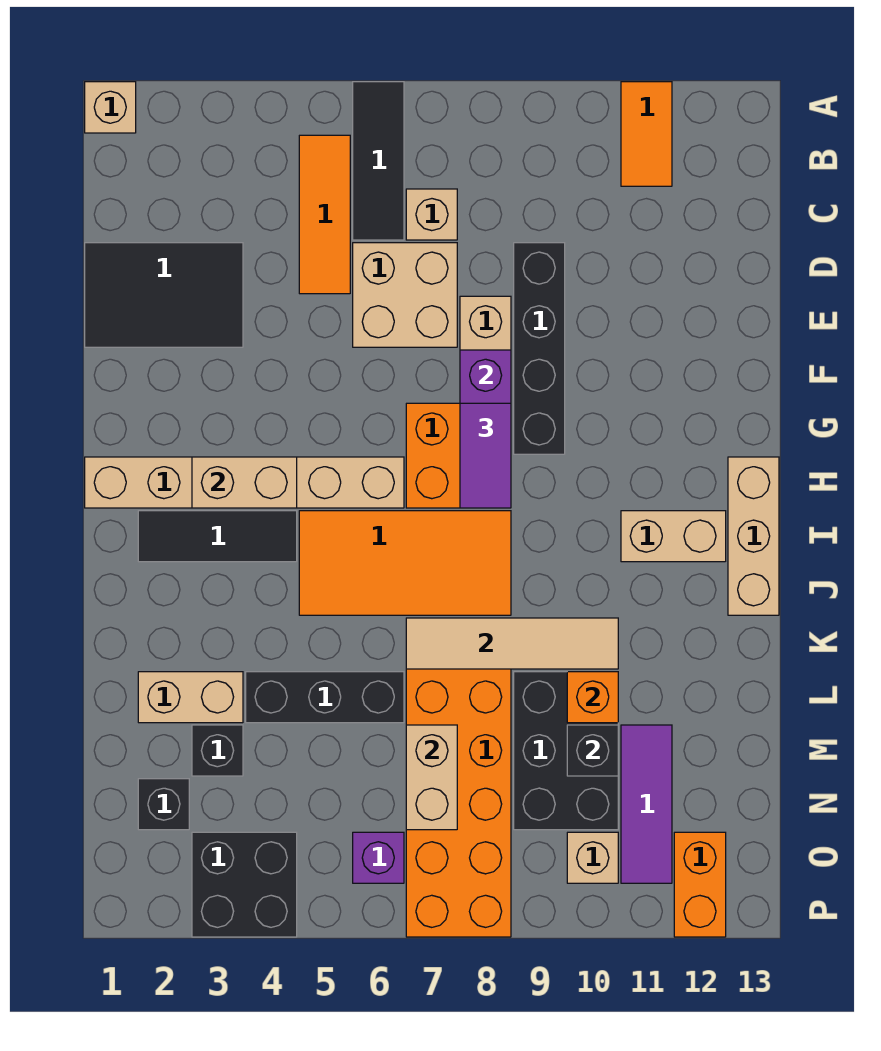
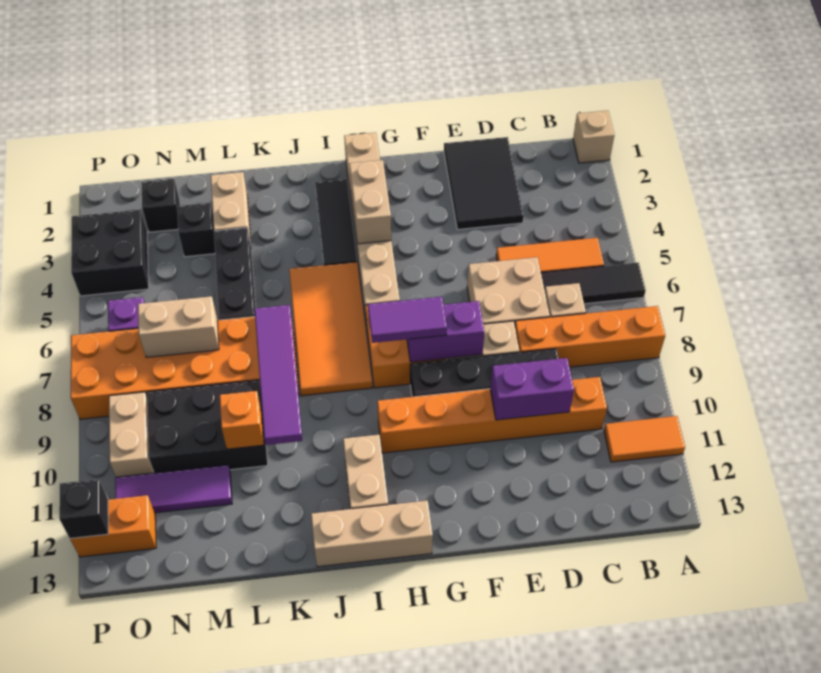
none -> orange brick A8:D8 level 1
none -> orange brick C10:H10 level 1
none -> purple brick D10:E10 level 2
tan tile K7:K10 level 2 -> purple tile K7:K10 level 2
black brick M10 level 2 -> black brick P12 level 2
tan brick O10 level 1 -> tan brick O9:O10 level 1

